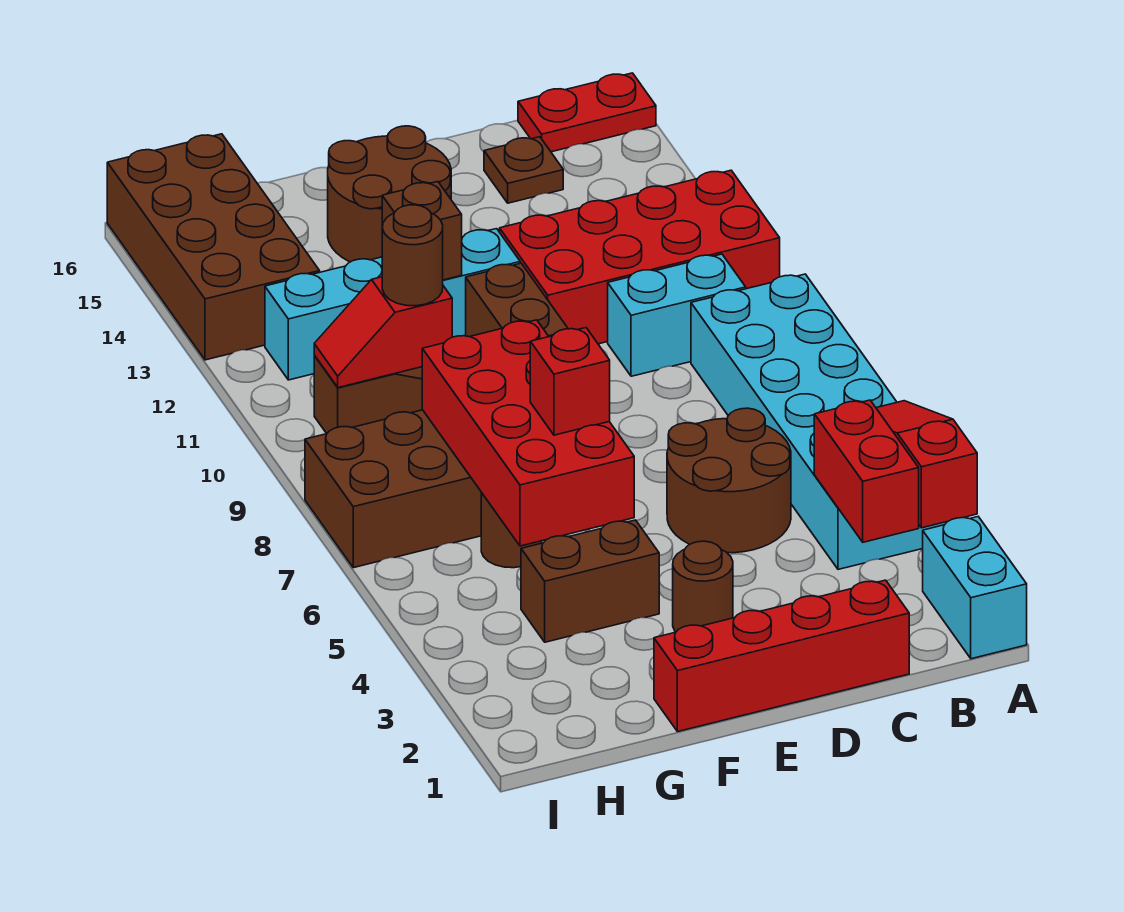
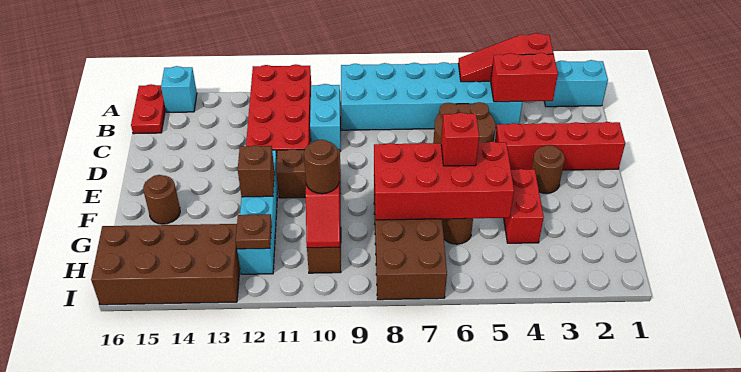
none -> cyan brick A15 level 1
red brick C1:F1 level 1 -> red brick D1:D4 level 1
brown plate C15 level 1 -> brown plate H12 level 2
brown round brick E14:F15 level 1 -> brown round brick F15 level 1
brown brick F4:G4 level 1 -> red brick F4:G4 level 1

